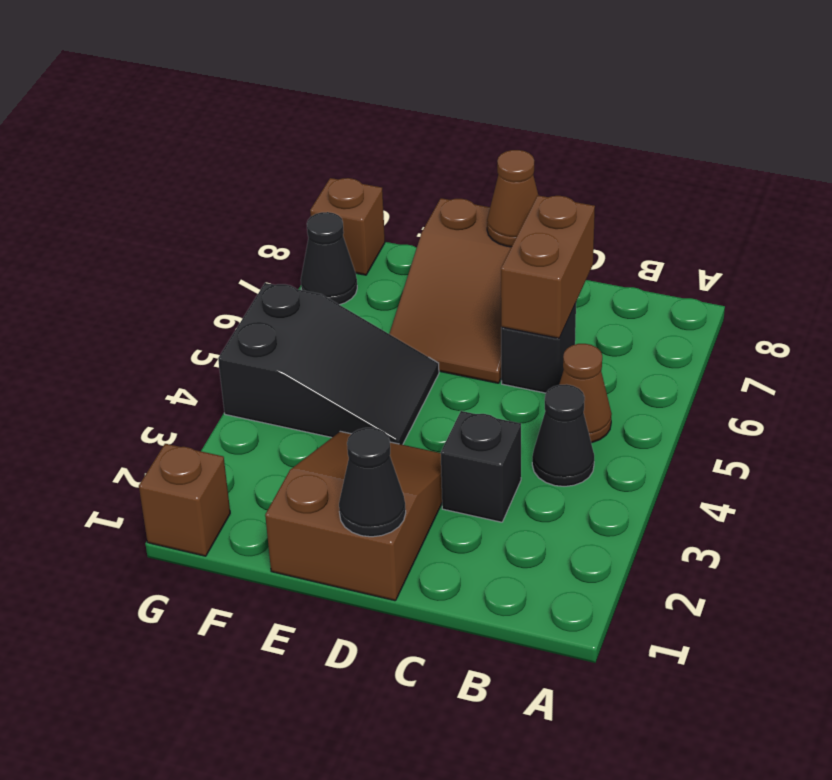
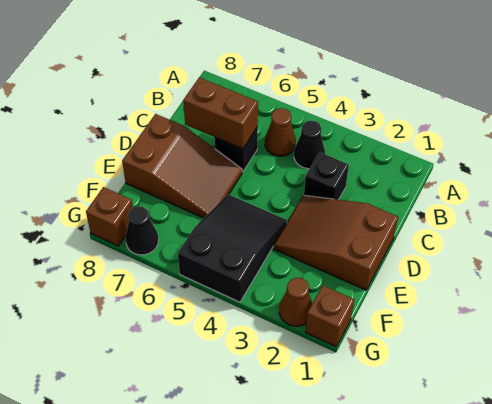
black cone D1 level 2 -> none
brown cone D8 level 2 -> brown cone G2 level 1

